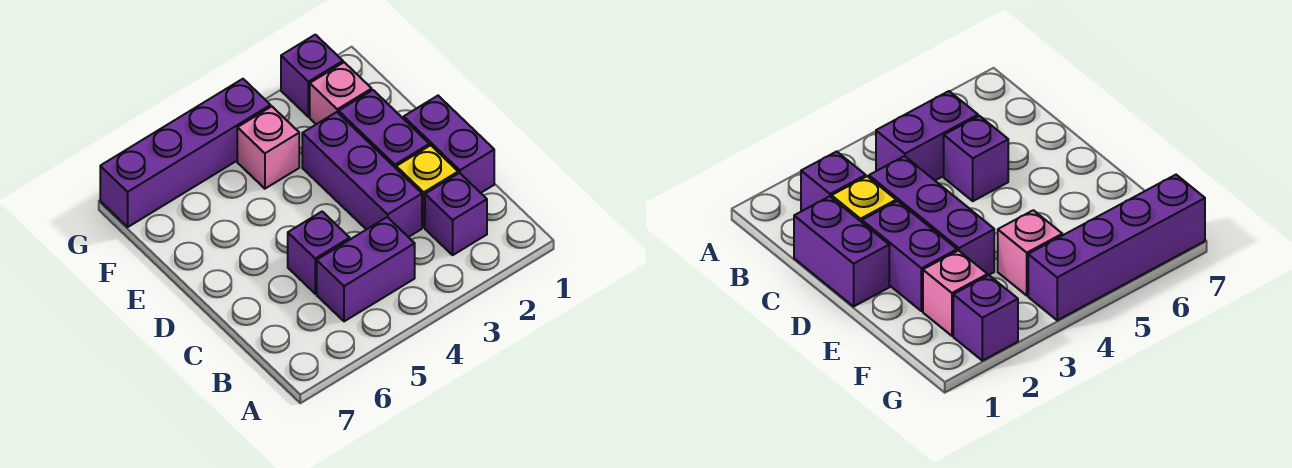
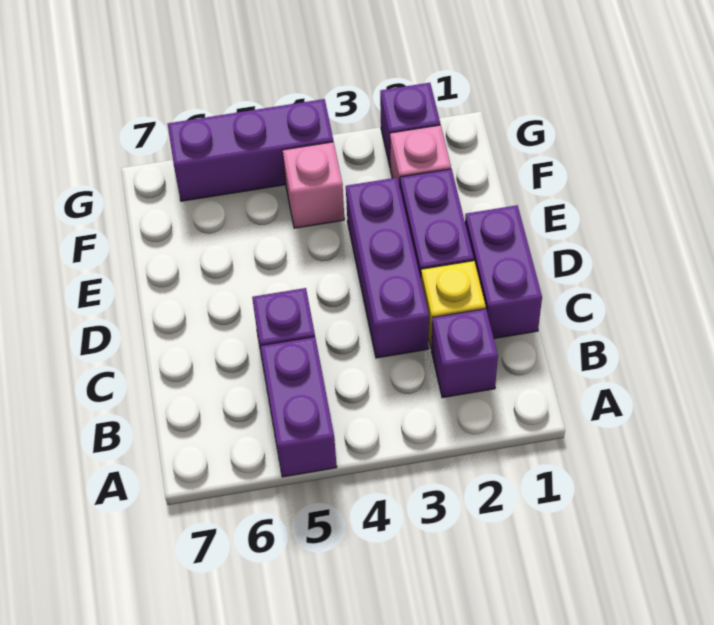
purple brick B4:B5 level 1 -> purple brick A5:B5 level 1
purple brick G4:G7 level 1 -> purple brick G4:G6 level 1

